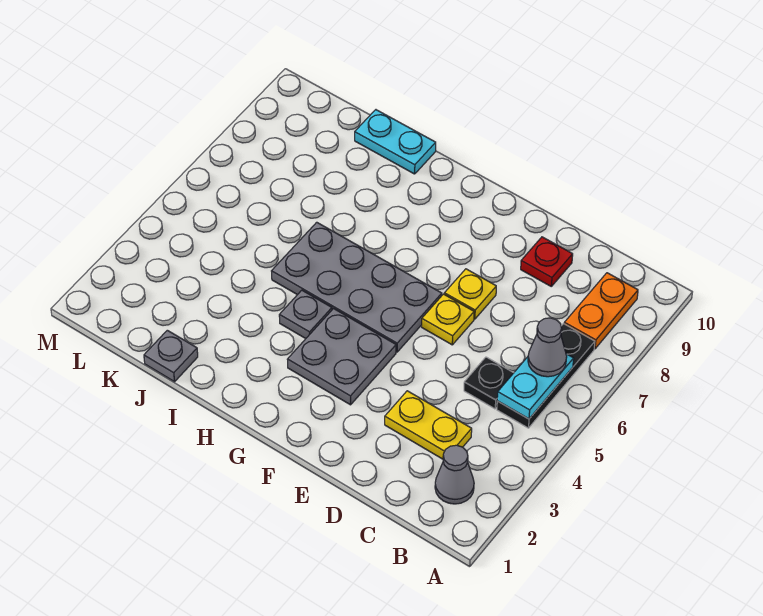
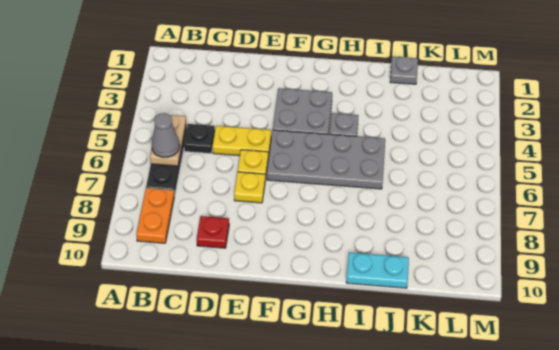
grey cone B2 level 1 -> none
cyan plate B5:B6 level 2 -> tan plate B5:B6 level 2
yellow plate C3:D3 level 1 -> yellow plate D5:E5 level 1

